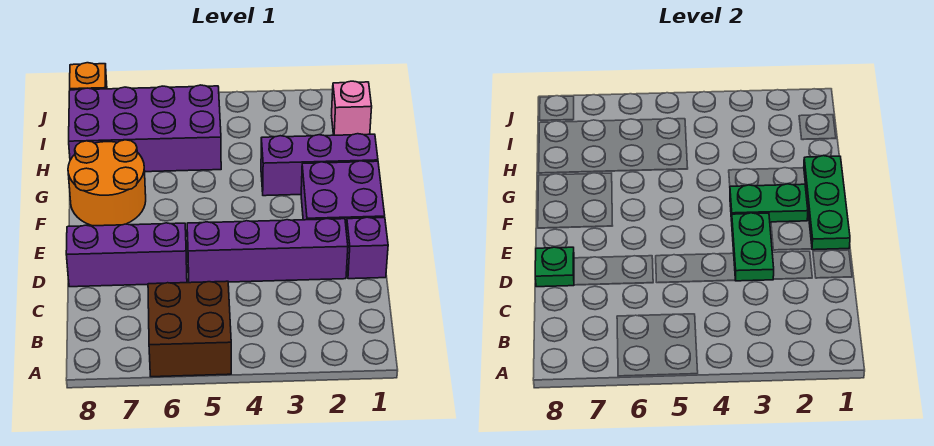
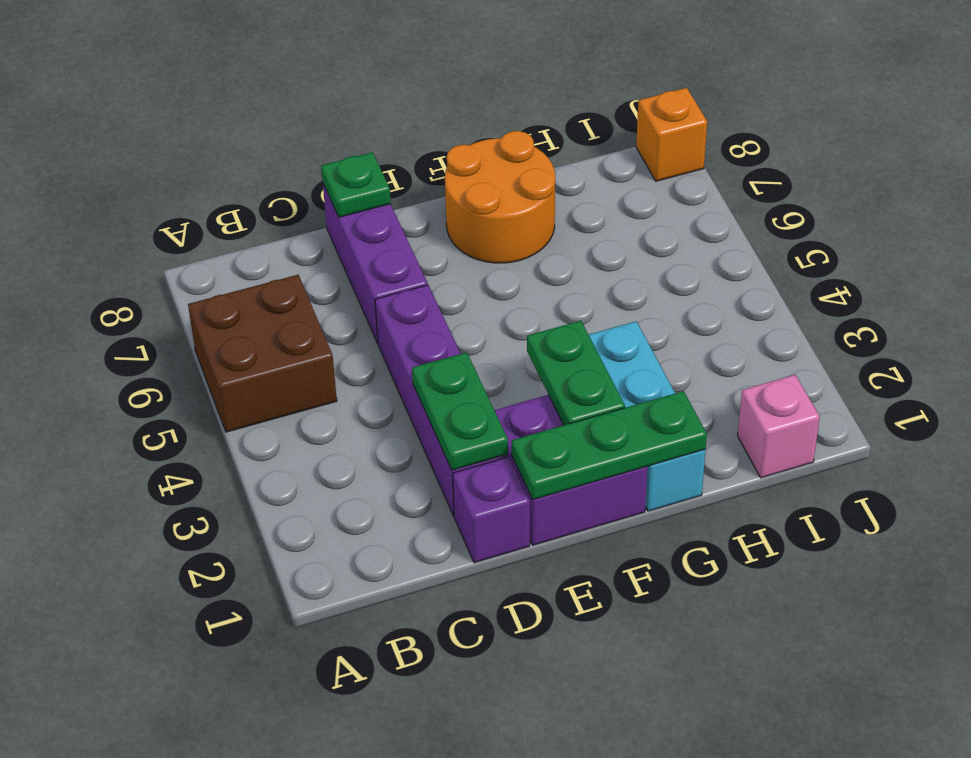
green plate D3:E3 level 2 -> green plate D2:D3 level 2
purple brick G1:G3 level 1 -> cyan brick G1:G3 level 1
purple brick H5:I8 level 1 -> none

